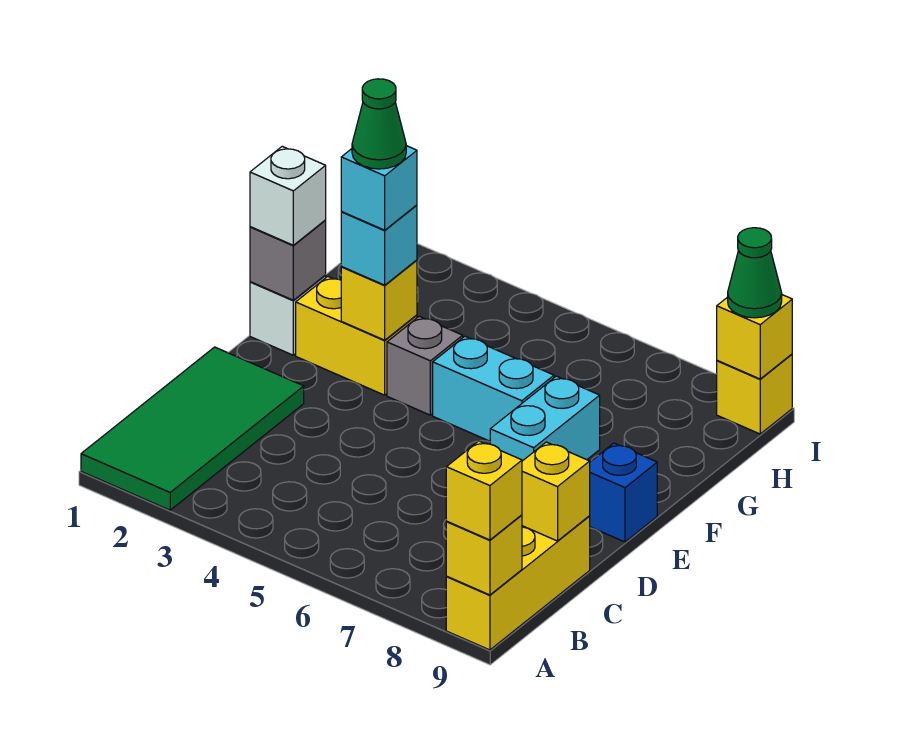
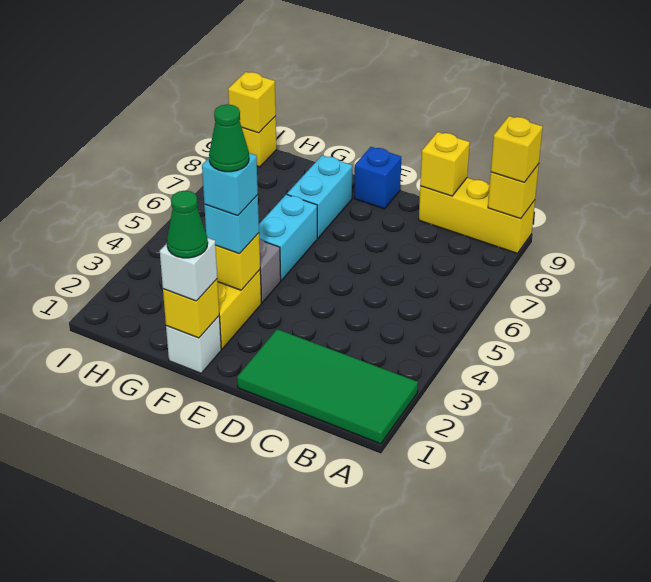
cyan brick E7:F7 level 1 -> cyan brick F7:F8 level 1
grey brick F1 level 2 -> yellow brick F1 level 2
green cone I9 level 3 -> green cone F1 level 4

